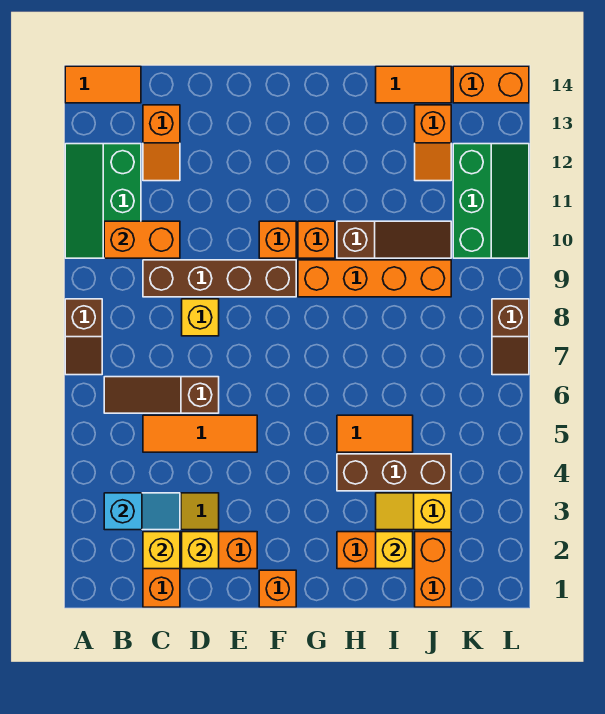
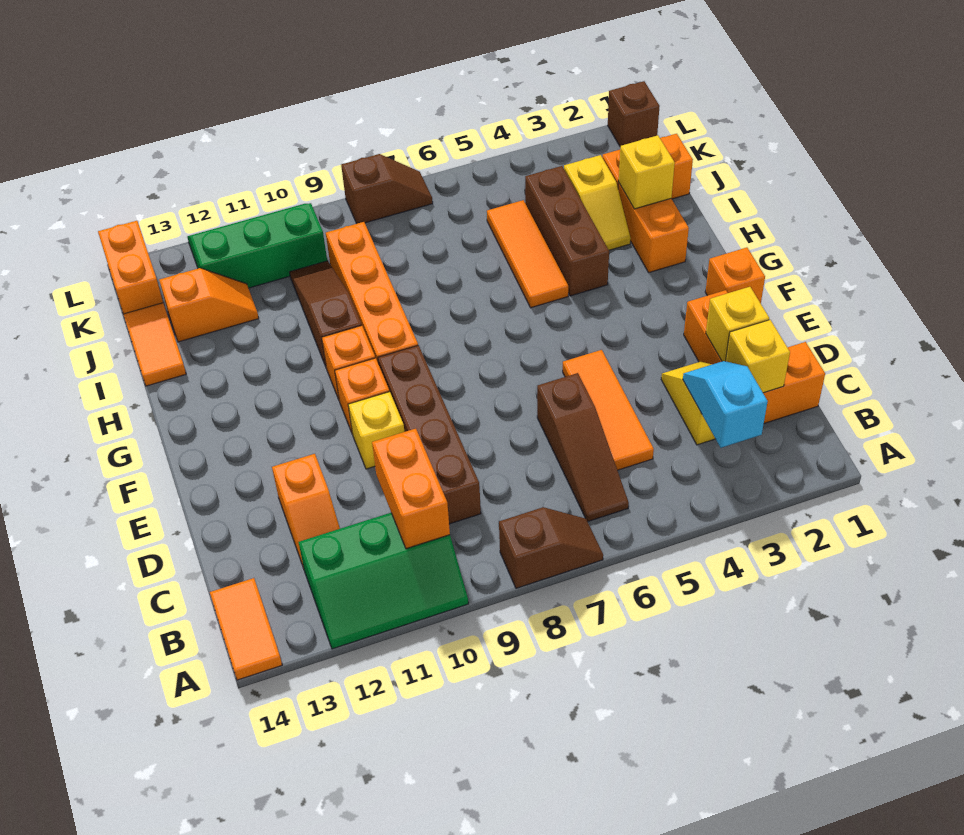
orange slope C12:C13 level 1 top 13 -> orange slope C12:D12 level 1 top D
yellow brick D8 level 1 -> yellow brick E10 level 1
orange tile H5:I5 level 1 -> orange tile H5:J5 level 1
none -> brown brick L1 level 1

